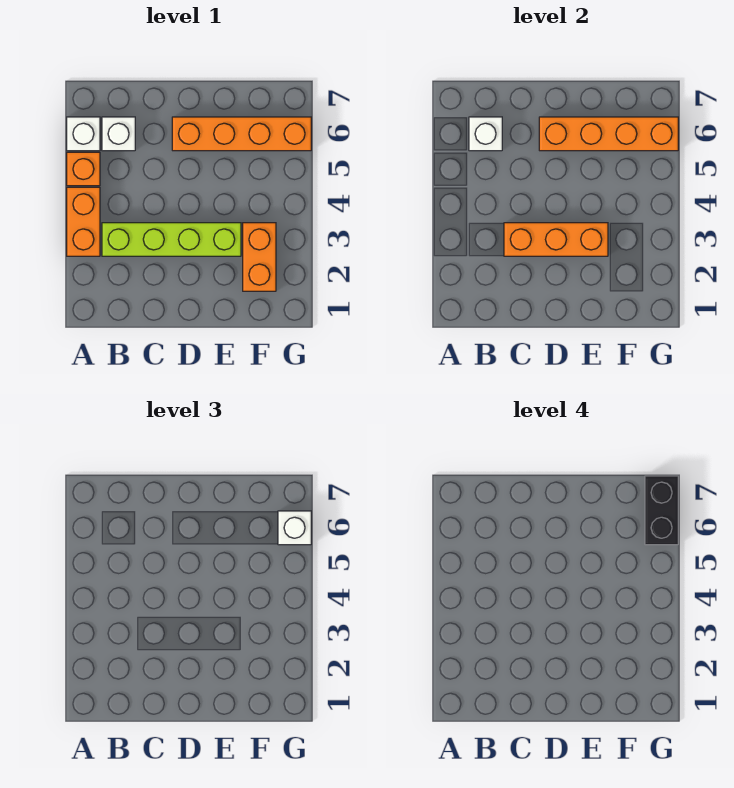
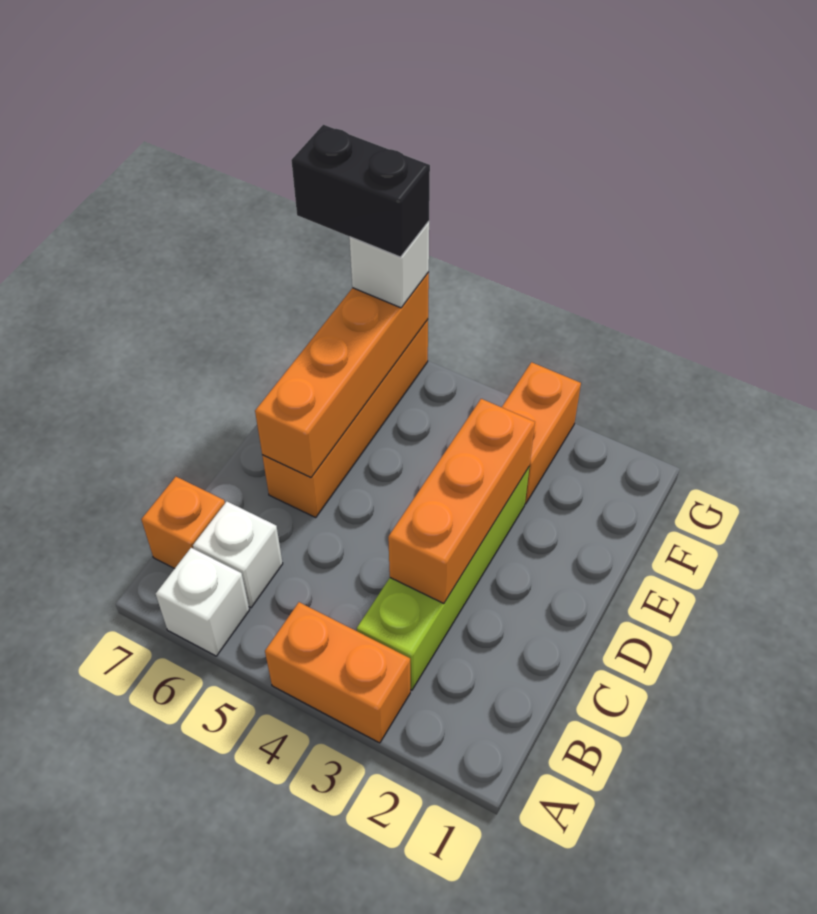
orange brick A5 level 1 -> orange brick B7 level 1
white brick B6 level 2 -> none
orange brick F2:F3 level 1 -> orange brick F3:G3 level 1

